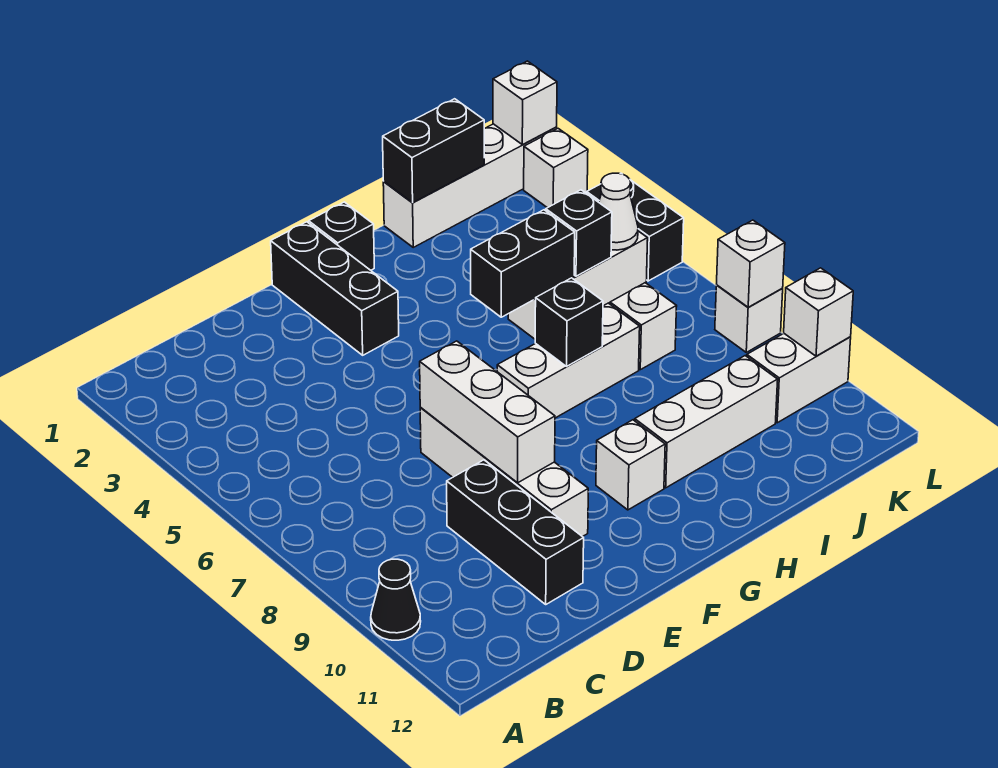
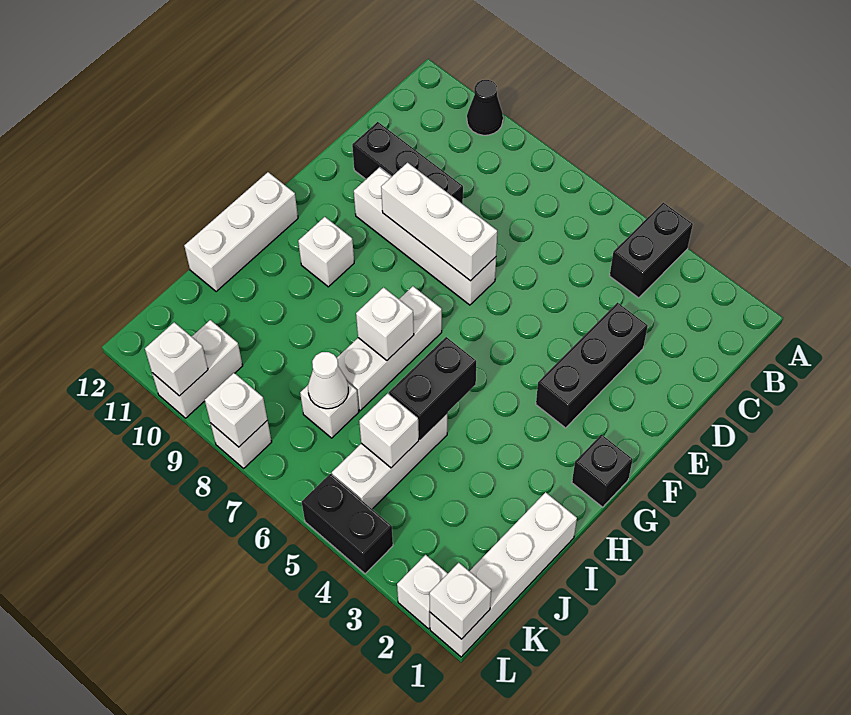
black brick F1:F3 level 1 -> black brick D3:F3 level 1
black brick H7 level 2 -> white brick H7 level 2
white brick H10:J10 level 1 -> white brick G12:I12 level 1
black brick I1:J1 level 2 -> black brick A4:B4 level 1
black brick J5 level 2 -> white brick J5 level 2
white cone K5 level 2 -> white cone J7 level 2

